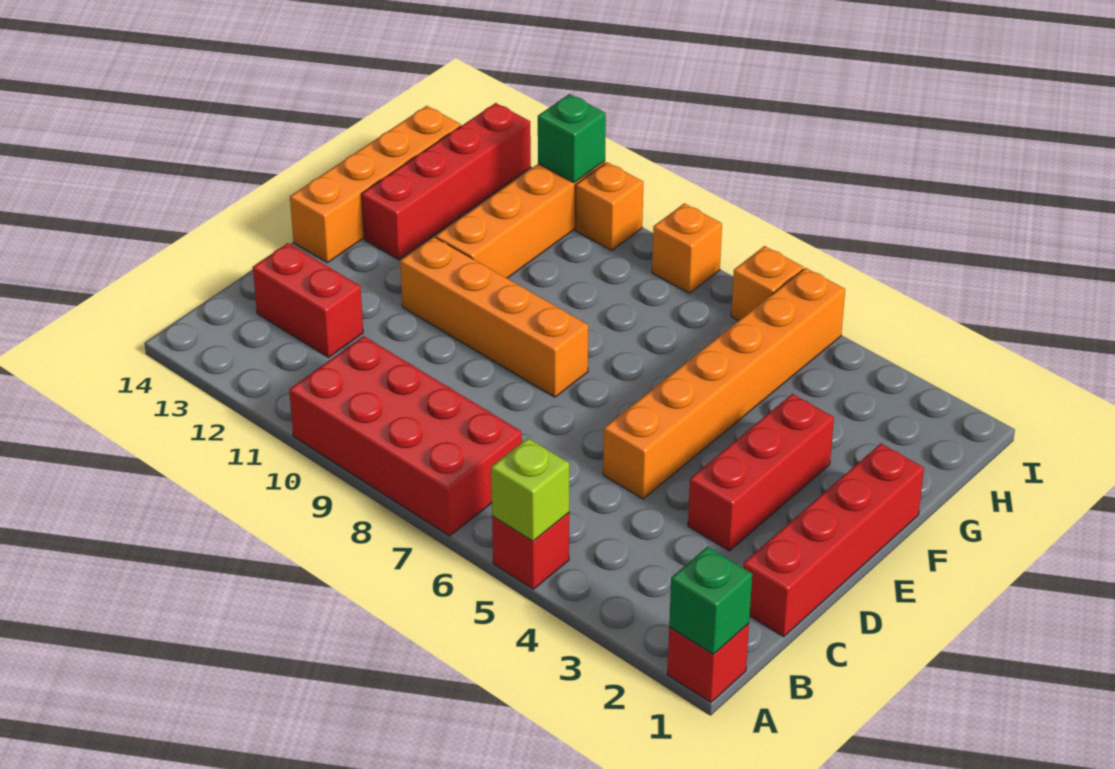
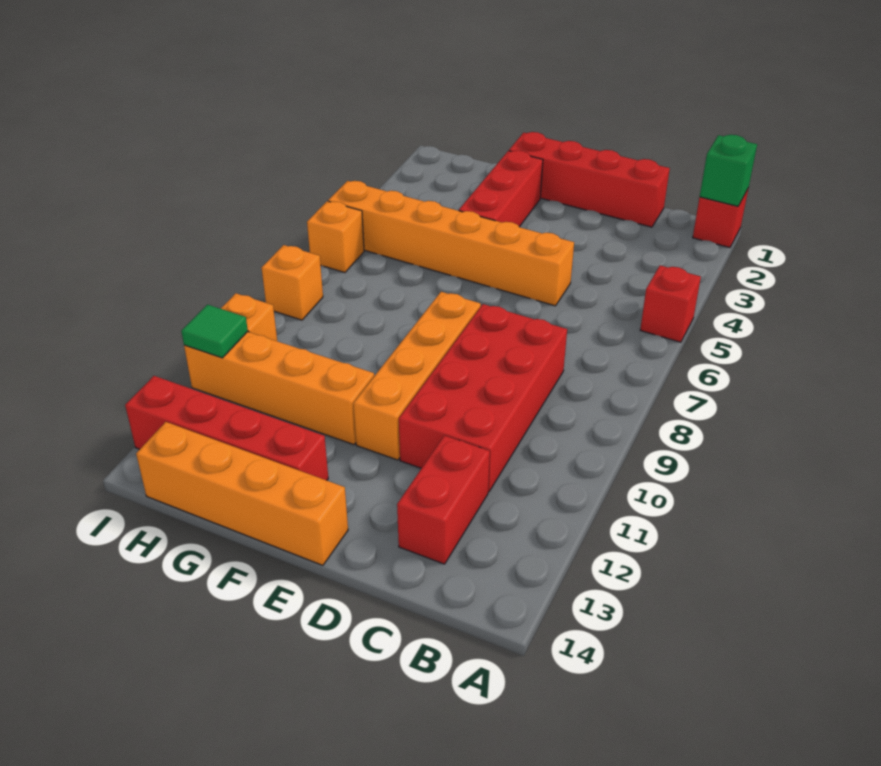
lime brick A5 level 2 -> none
red brick A7:B10 level 1 -> red brick C8:D11 level 1
red brick D3:F3 level 1 -> red brick F2:F4 level 1
green brick I11 level 2 -> green tile I11 level 2

